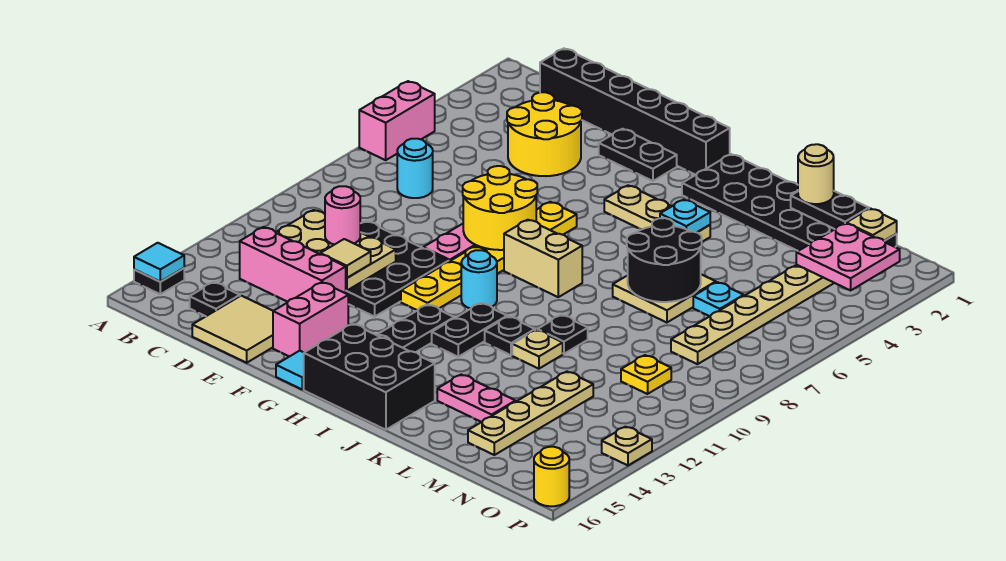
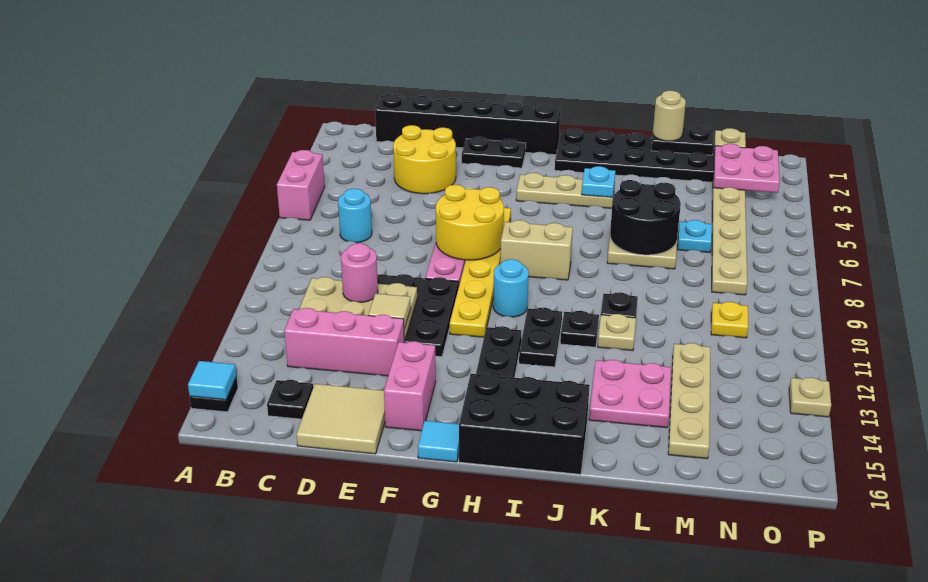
pink plate K14:L14 level 1 -> pink plate K13:L14 level 1
yellow round brick P16 level 1 -> none

